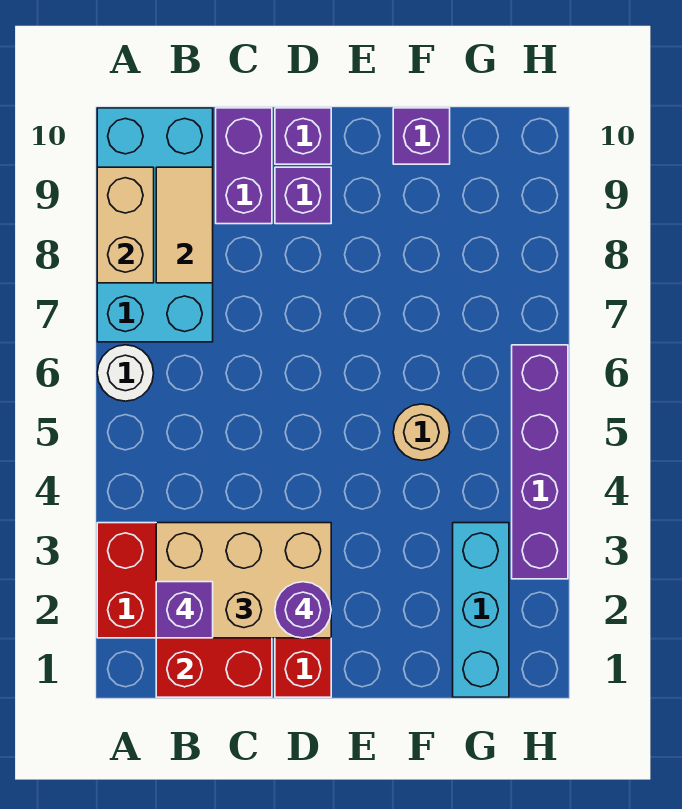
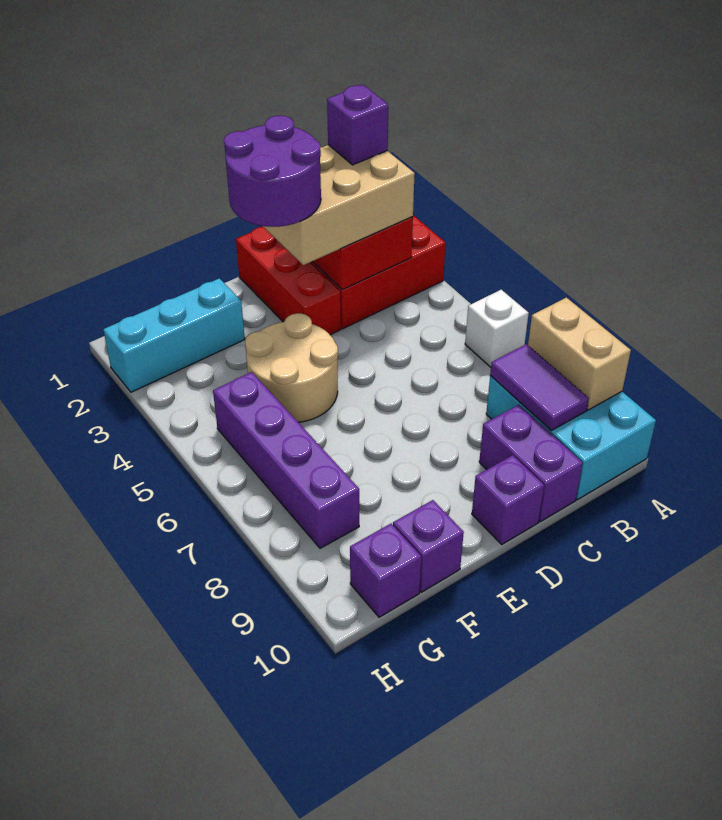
white round brick A6 level 1 -> white brick A6 level 1
cyan brick A7:B10 level 1 -> cyan brick A8:B10 level 1
tan tile B8:B9 level 2 -> purple tile B8:B9 level 2
purple round brick D2 level 4 -> purple round brick D2:E3 level 4
purple brick D9 level 1 -> purple brick G10 level 1
tan round brick F5 level 1 -> tan round brick E4:F5 level 1
cyan brick G1:G3 level 1 -> cyan brick F2:H2 level 1
purple brick H3:H6 level 1 -> purple brick G5:G8 level 1

